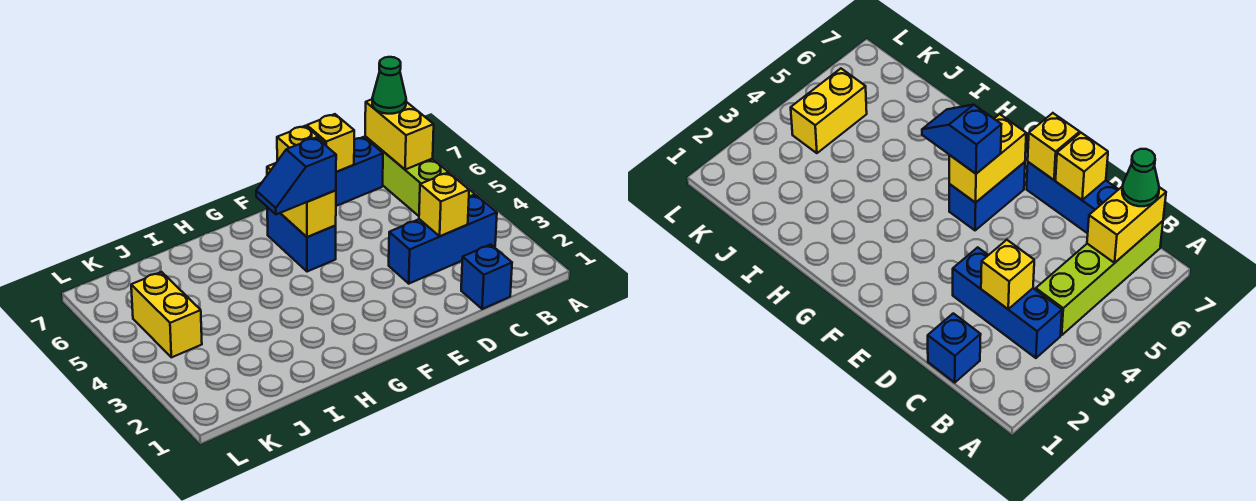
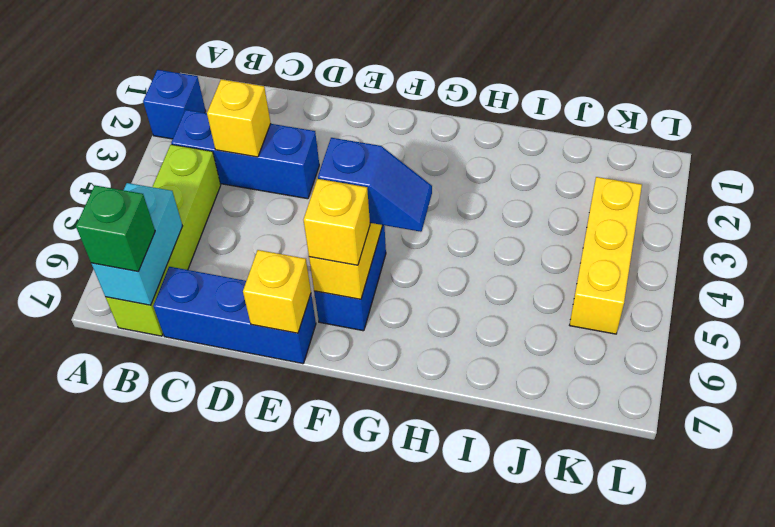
yellow brick B6:B7 level 2 -> cyan brick B6:B7 level 2
green cone B7 level 3 -> green brick B7 level 3
blue brick C1 level 1 -> blue brick A2 level 1
yellow brick D7 level 2 -> yellow brick F6 level 3
yellow brick K4:K5 level 1 -> yellow brick K3:K5 level 1

